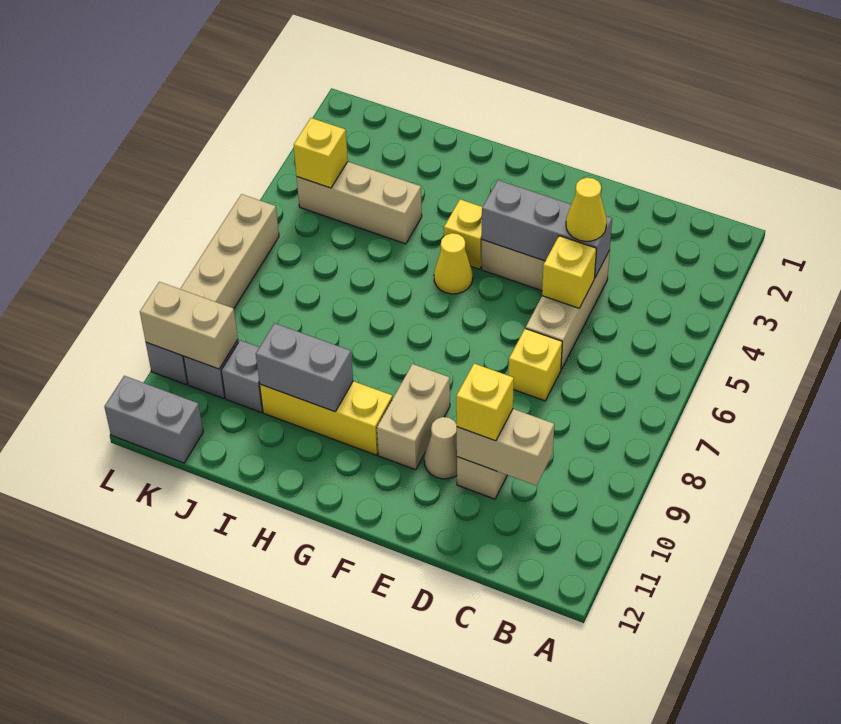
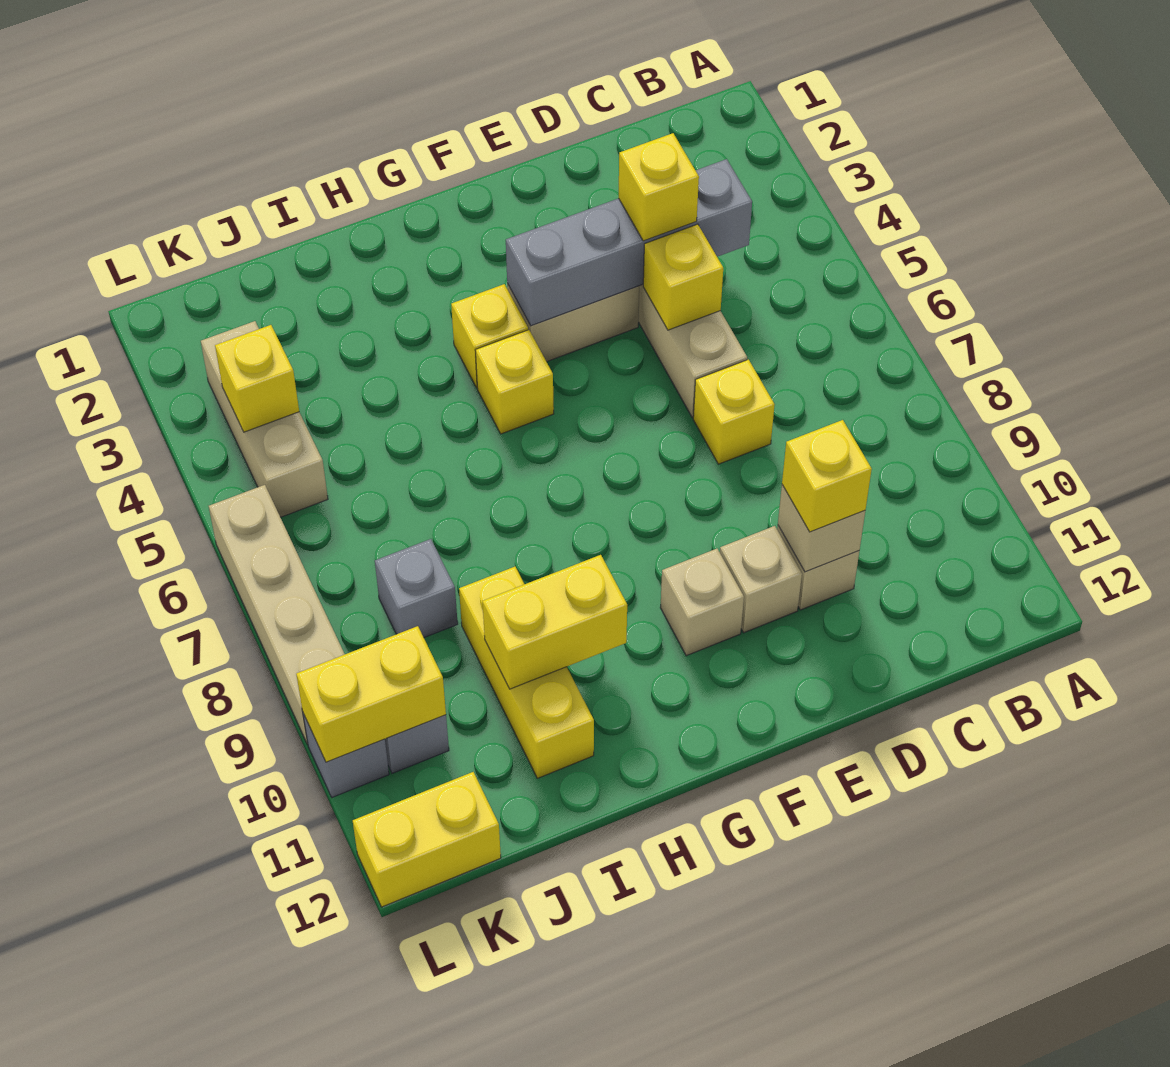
tan brick C10:D10 level 2 -> tan brick D10 level 2
grey brick D4:F4 level 2 -> grey brick C4:F4 level 2
yellow cone D4 level 3 -> yellow brick D4 level 3
tan cone E10 level 1 -> tan brick E10 level 1
tan brick F9:F10 level 1 -> tan brick F10 level 1
yellow cone G5 level 1 -> yellow brick G5 level 1
yellow brick G10:I10 level 1 -> yellow brick I9:I11 level 1
grey brick H10:I10 level 2 -> yellow brick H10:I10 level 2
tan brick I4:K4 level 1 -> tan brick K3:K5 level 1
grey brick J10 level 1 -> grey brick J8 level 1
tan brick K10:L10 level 2 -> yellow brick K10:L10 level 2
grey brick K12:L12 level 1 -> yellow brick K12:L12 level 1

